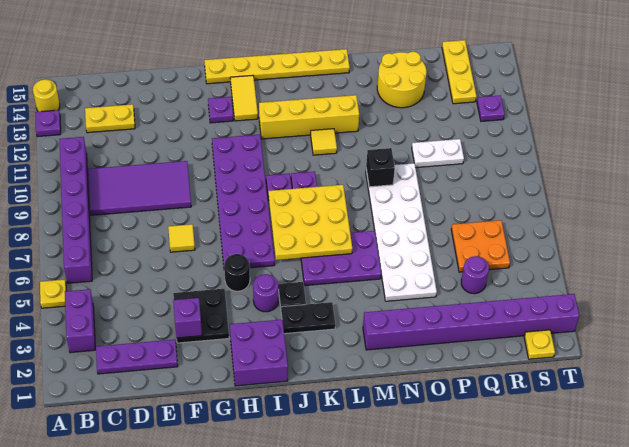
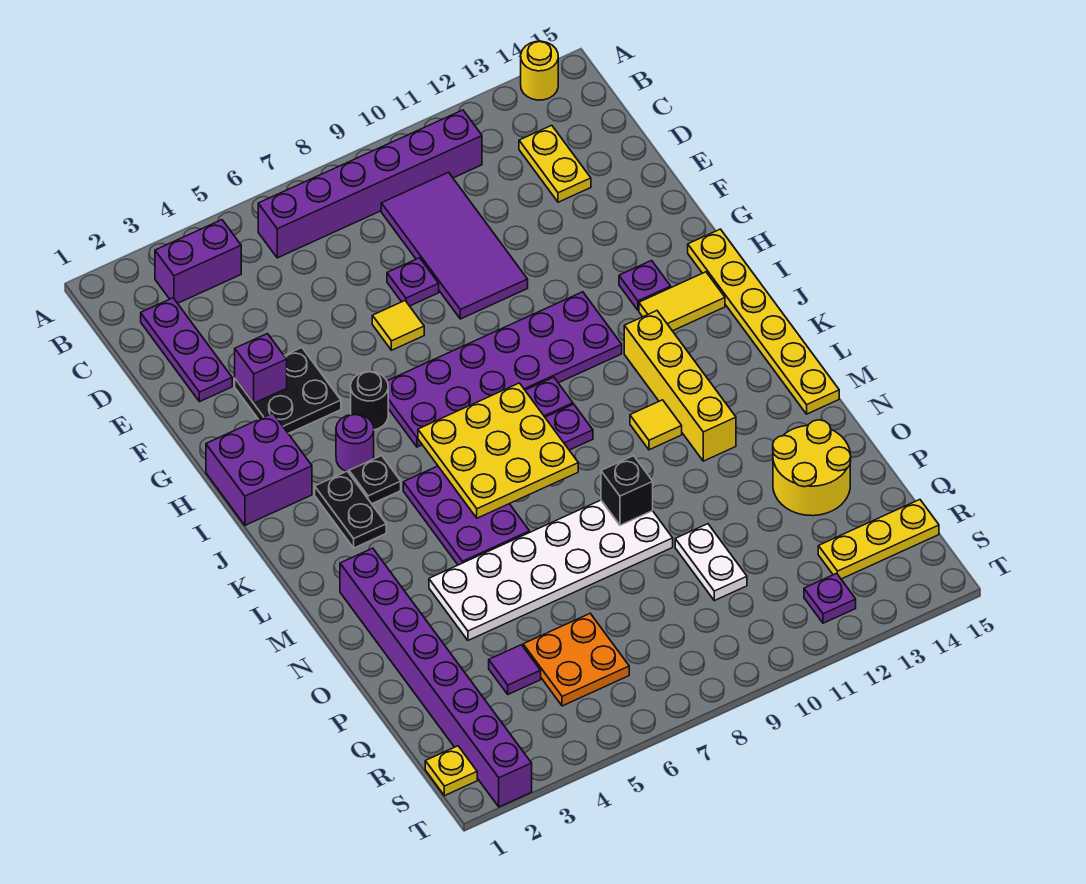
yellow plate A5 level 1 -> none
purple plate A13 level 1 -> purple plate E8 level 1
purple round brick Q4 level 1 -> purple tile Q4 level 1

